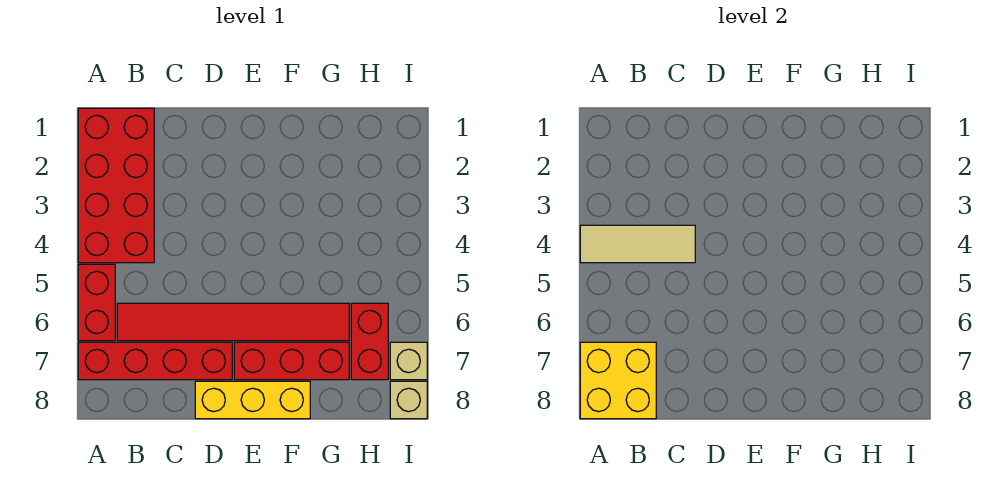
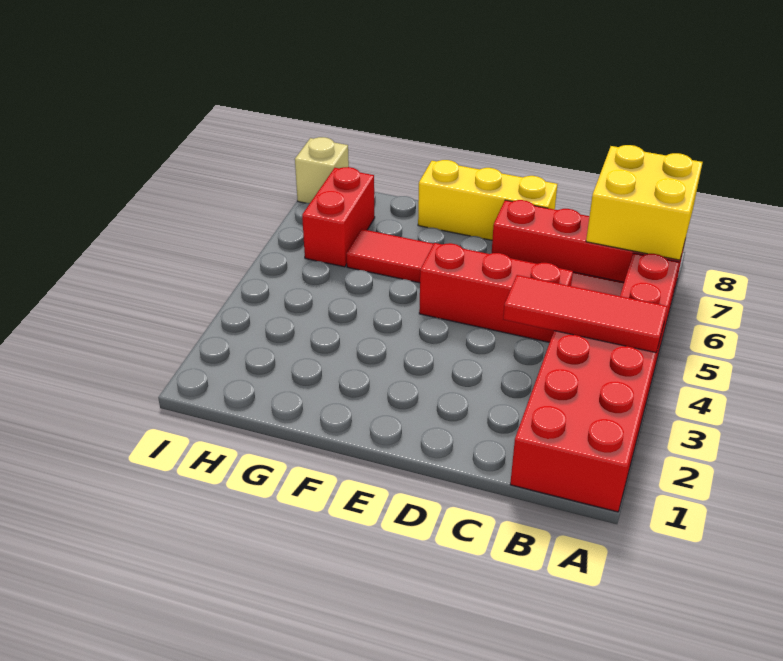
tan tile A4:C4 level 2 -> red tile A4:C4 level 2
red brick E7:G7 level 1 -> red brick C5:E5 level 1
tan brick I7 level 1 -> none

